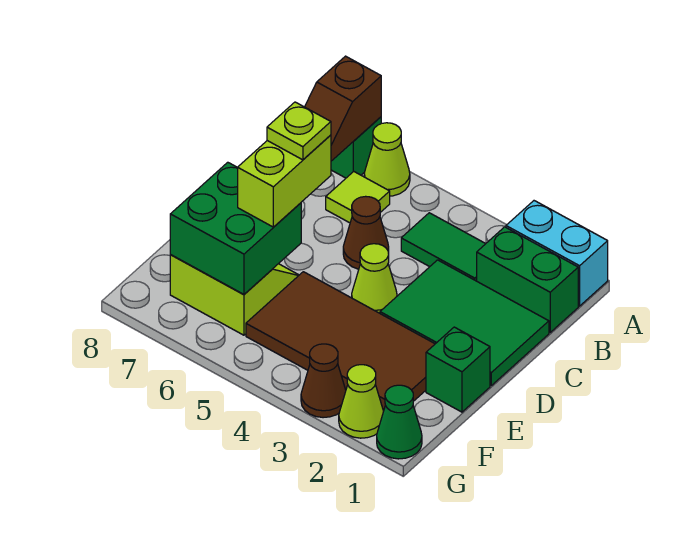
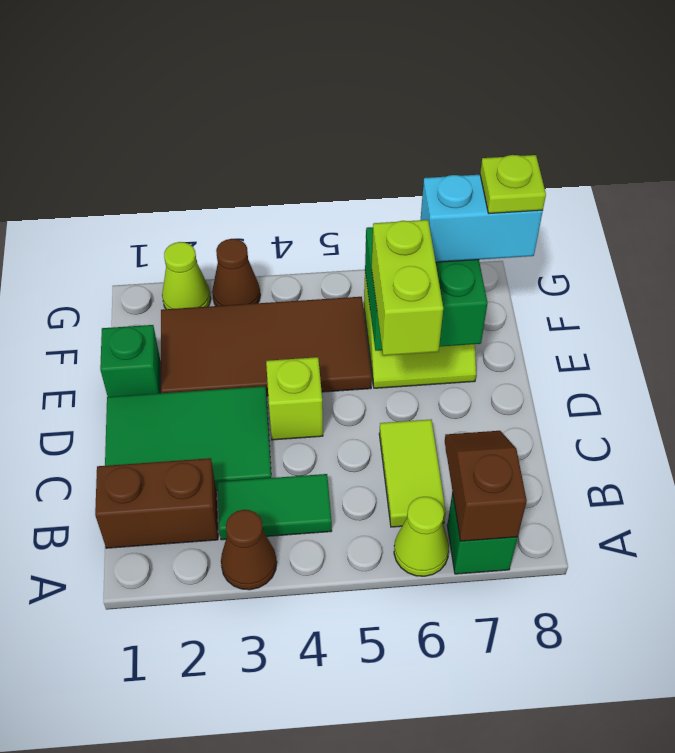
cyan brick A1:A2 level 1 -> cyan brick F7:F8 level 3
green brick B1:B2 level 1 -> brown brick B1:B2 level 1
lime tile B6 level 1 -> lime tile B6:C6 level 1
brown cone C5 level 1 -> brown cone A3 level 1
lime cone D4 level 1 -> lime brick D4 level 1
lime plate D6 level 4 -> lime plate F8 level 4
green cone G1 level 1 -> none

